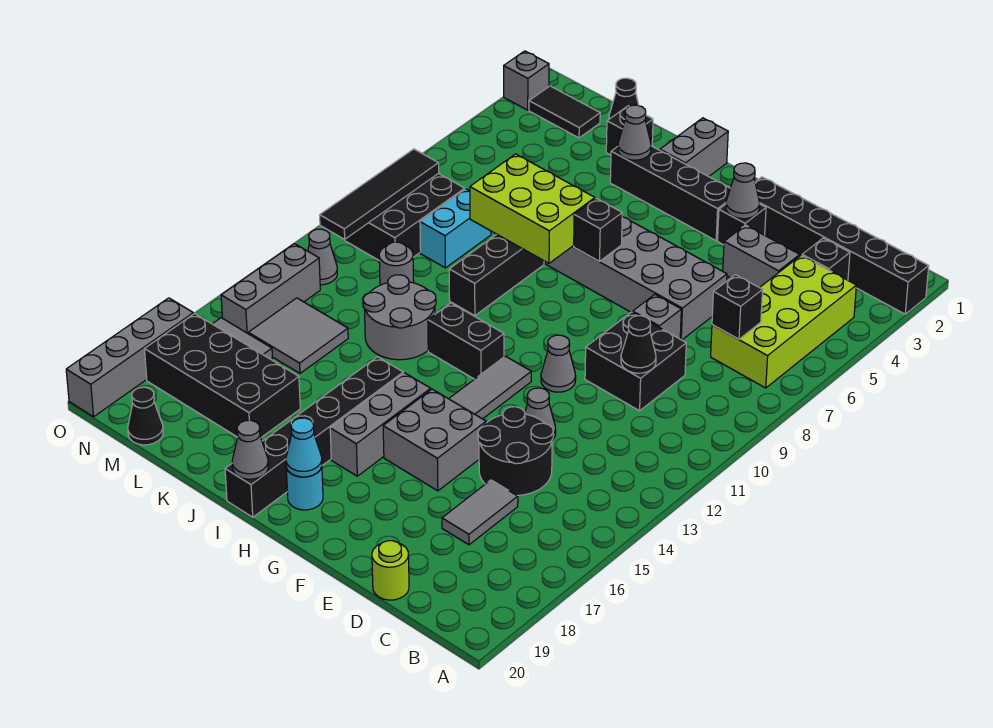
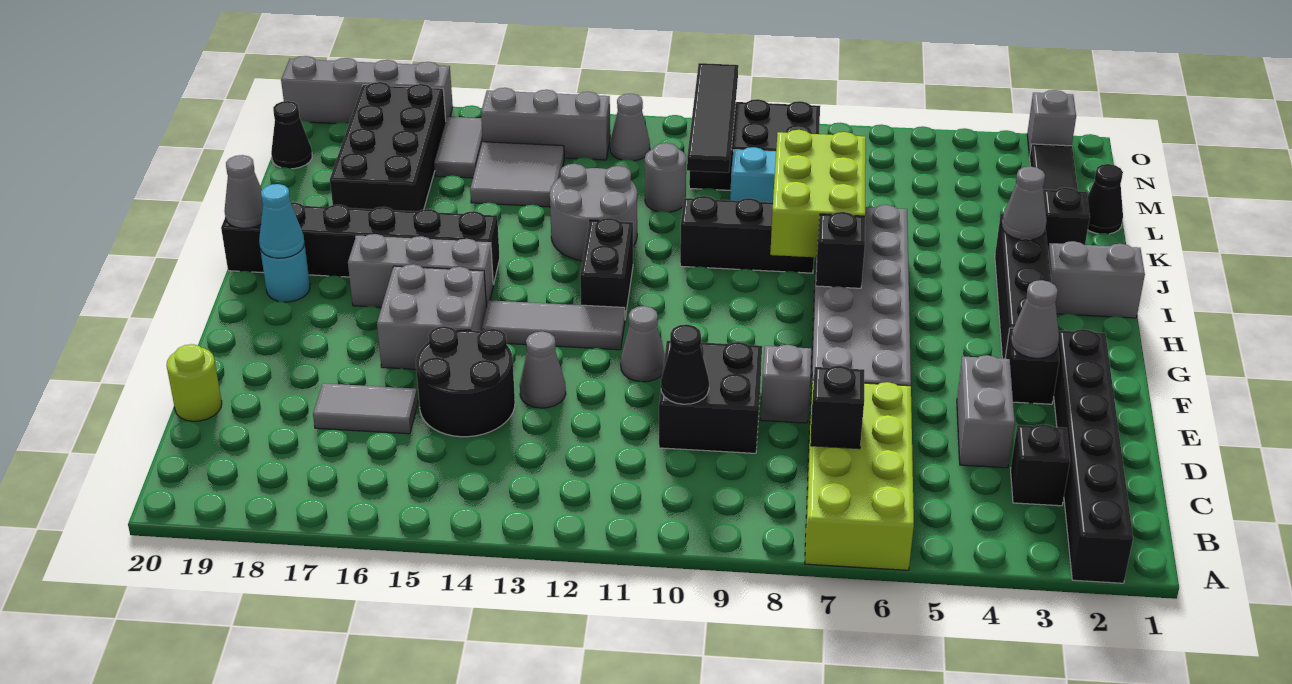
lime brick B4:C7 level 1 -> lime brick A6:D7 level 1
black tile N8:N11 level 2 -> black tile L10:O10 level 2

